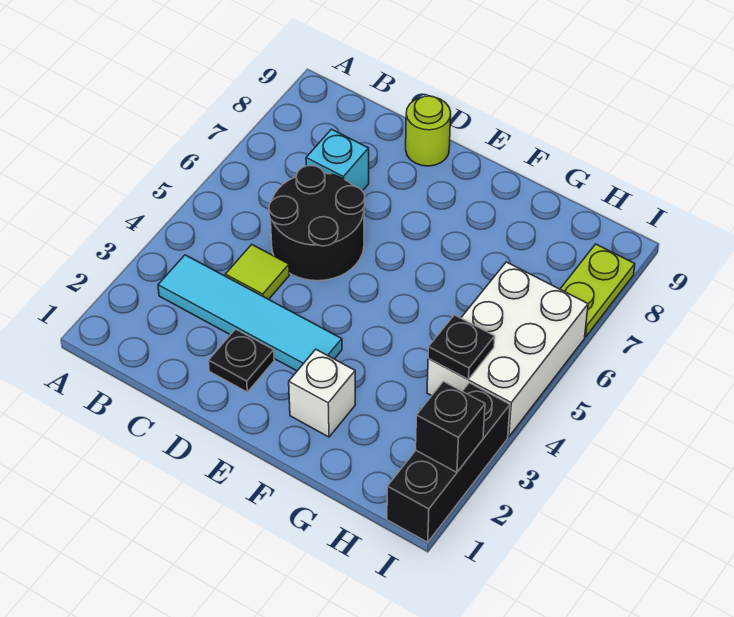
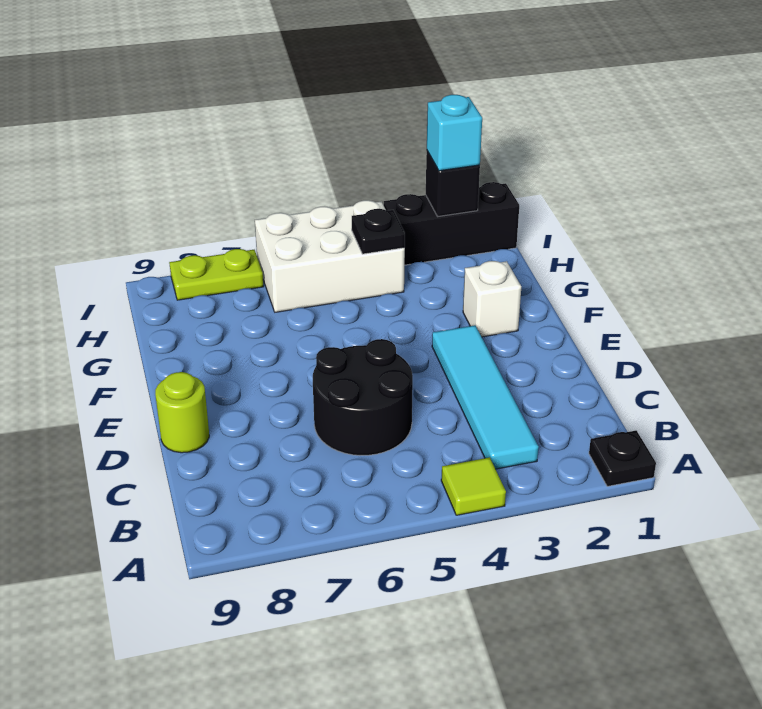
lime tile C4 level 1 -> lime tile A4 level 1
cyan brick C7 level 1 -> cyan brick I2 level 3
black plate D2 level 1 -> black plate A1 level 1

